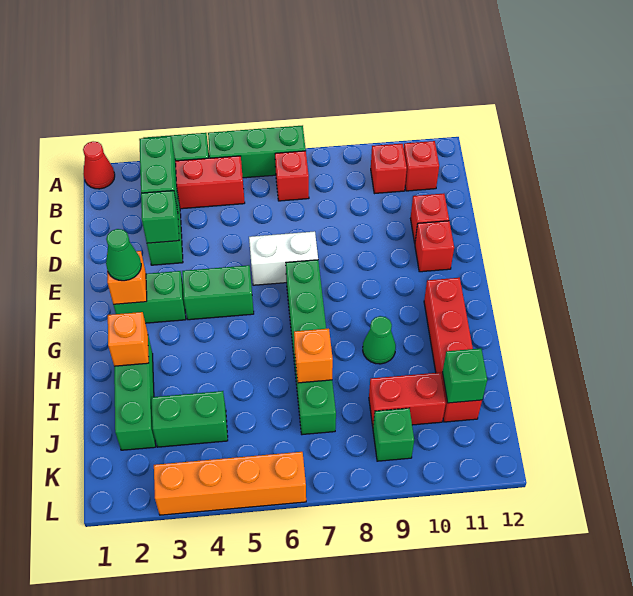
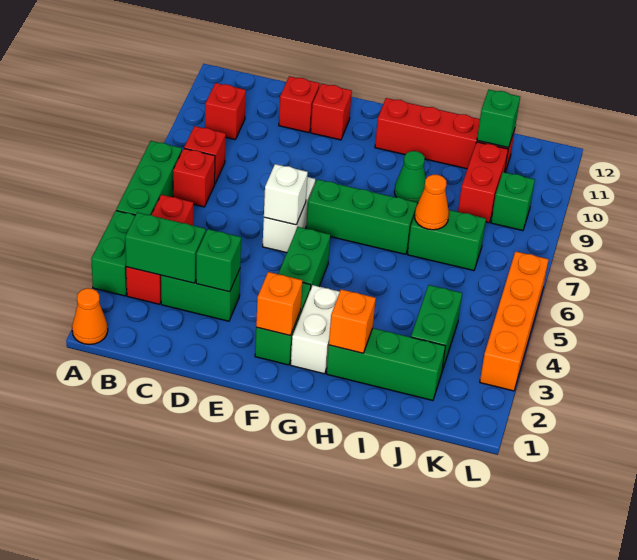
red cone A1 level 1 -> orange cone A1 level 1
red brick B11 level 1 -> red brick B8 level 1
none -> white brick E6 level 2
green cone F2 level 3 -> none
none -> white brick G2:G3 level 1
orange brick I7 level 2 -> orange cone I7 level 2

